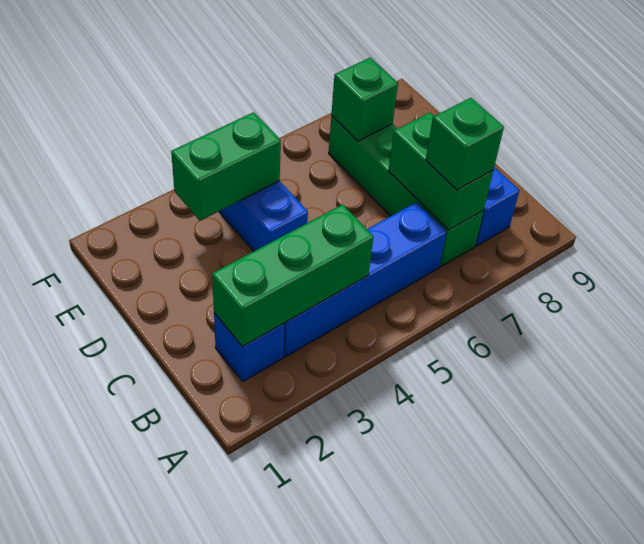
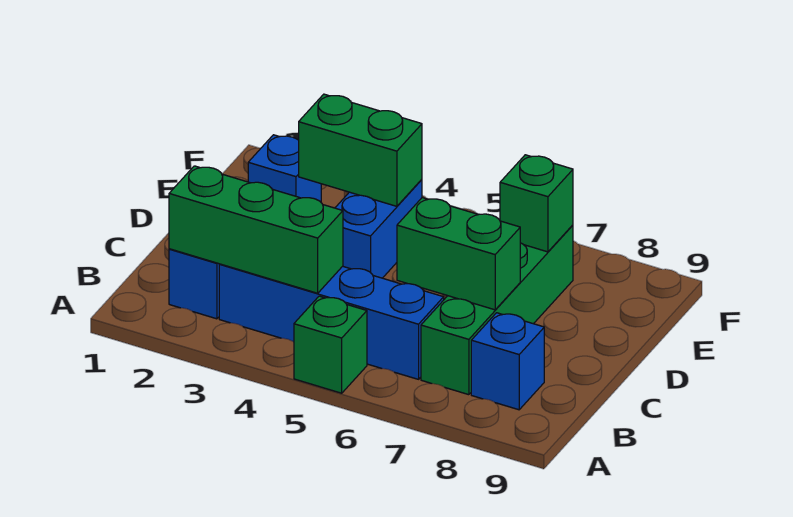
green brick B7:C7 level 2 -> green brick C6:C7 level 2
green brick B7 level 3 -> green brick A5 level 1
none -> blue brick E2 level 1

